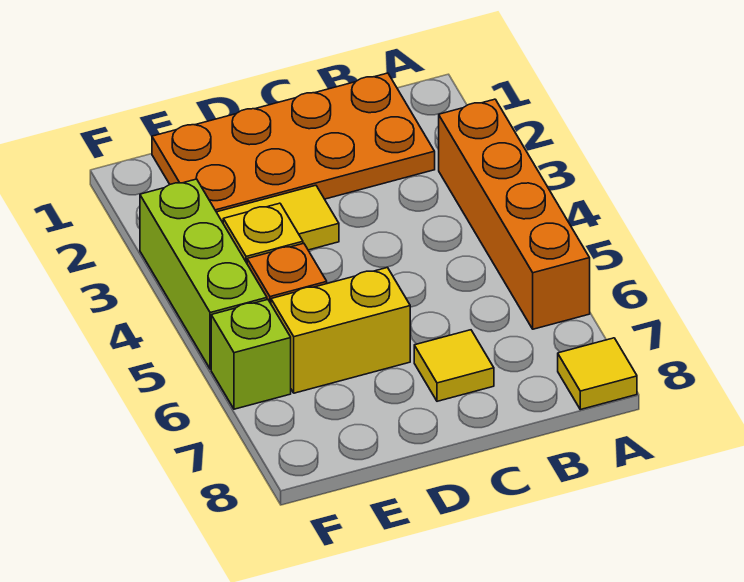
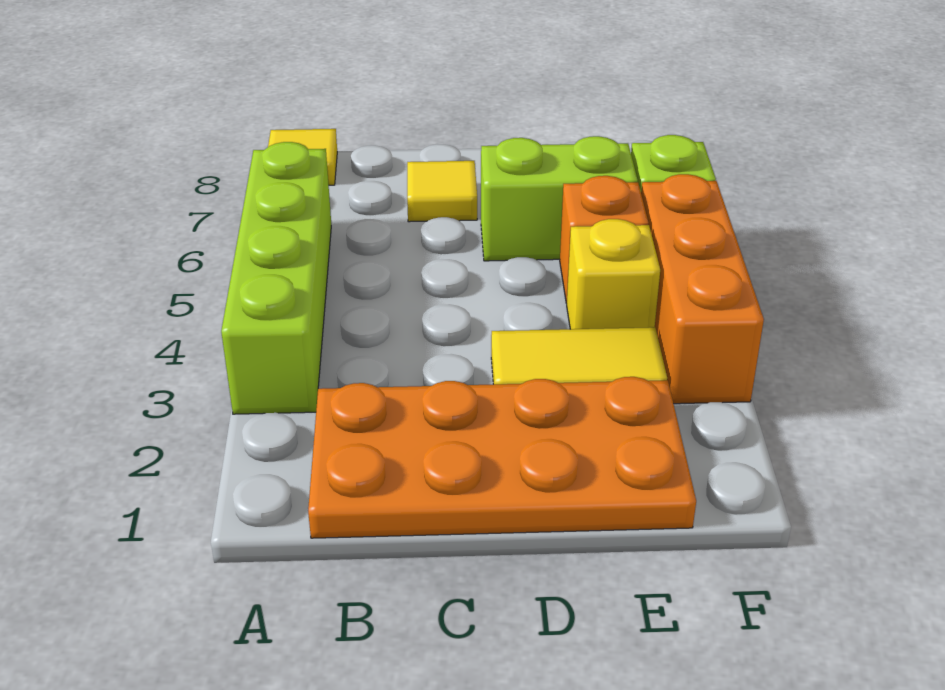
orange brick A3:A6 level 1 -> lime brick A3:A6 level 1
yellow brick D6:E6 level 1 -> lime brick D6:E6 level 1
lime brick F3:F5 level 1 -> orange brick F3:F5 level 1

